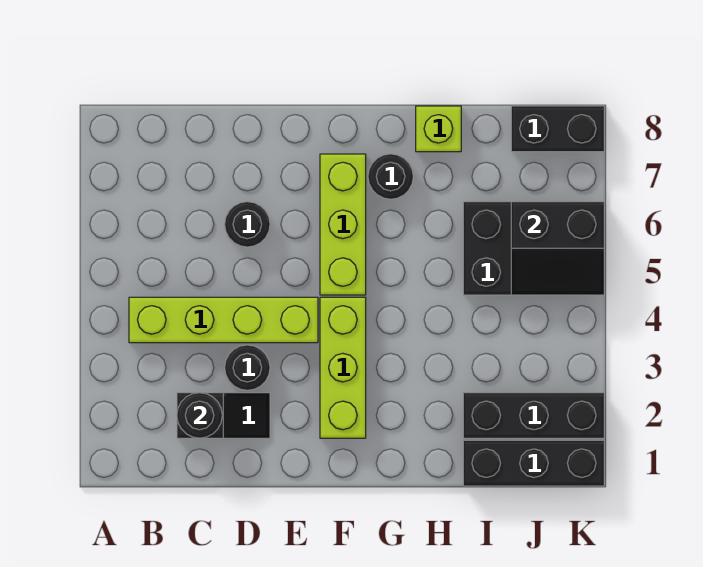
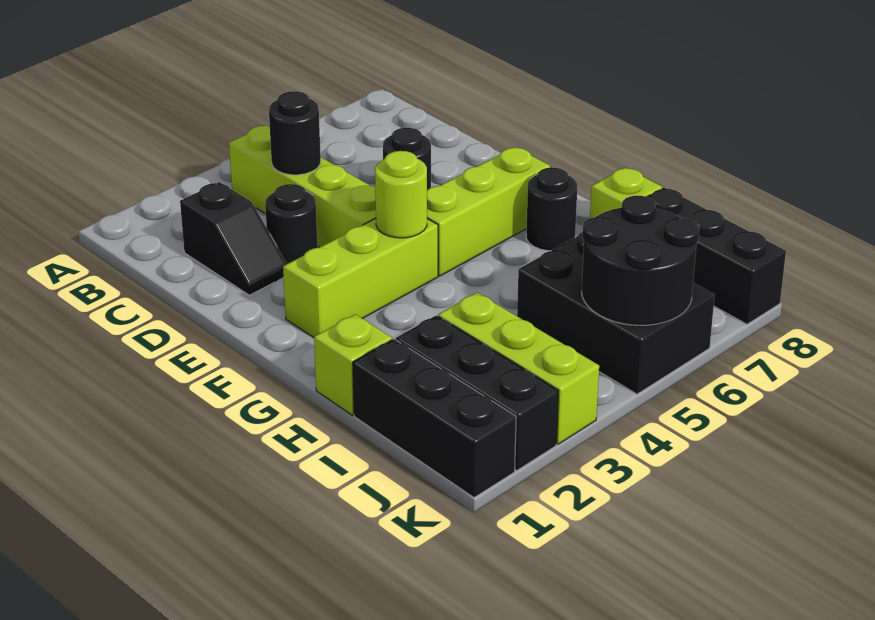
black round brick C2 level 2 -> black round brick C4 level 2
none -> lime round brick F4 level 2
none -> lime brick H1 level 1
none -> lime brick I3:K3 level 1
black slope J5:K6 level 2 top 6 -> black round brick J5:K6 level 2
black brick J8:K8 level 1 -> black brick I8:K8 level 1

